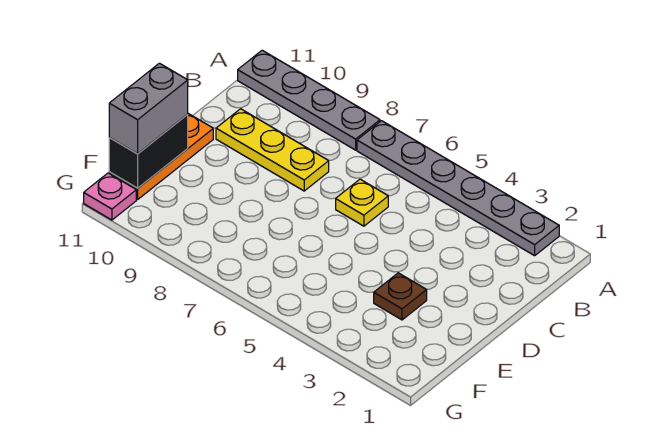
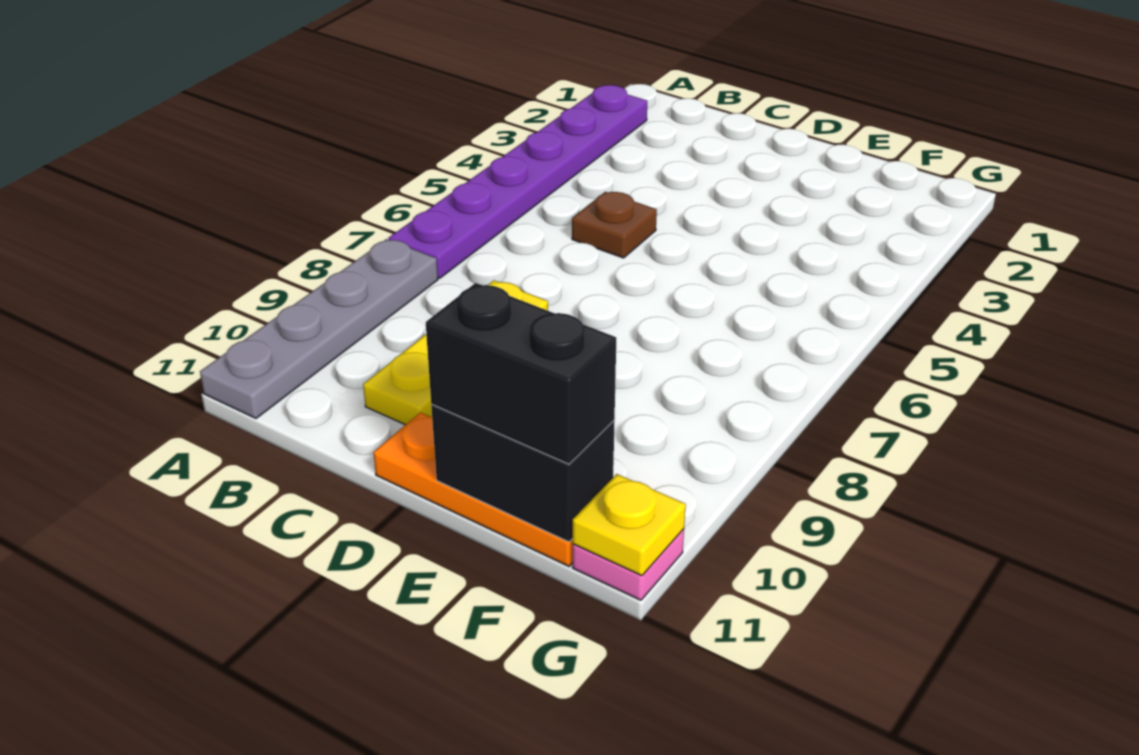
grey plate A2:A7 level 1 -> purple plate A2:A7 level 1
yellow plate C6 level 1 -> yellow plate G11 level 2
brown plate E3 level 1 -> brown plate C5 level 1
grey brick E11:F11 level 3 -> black brick E11:F11 level 3

